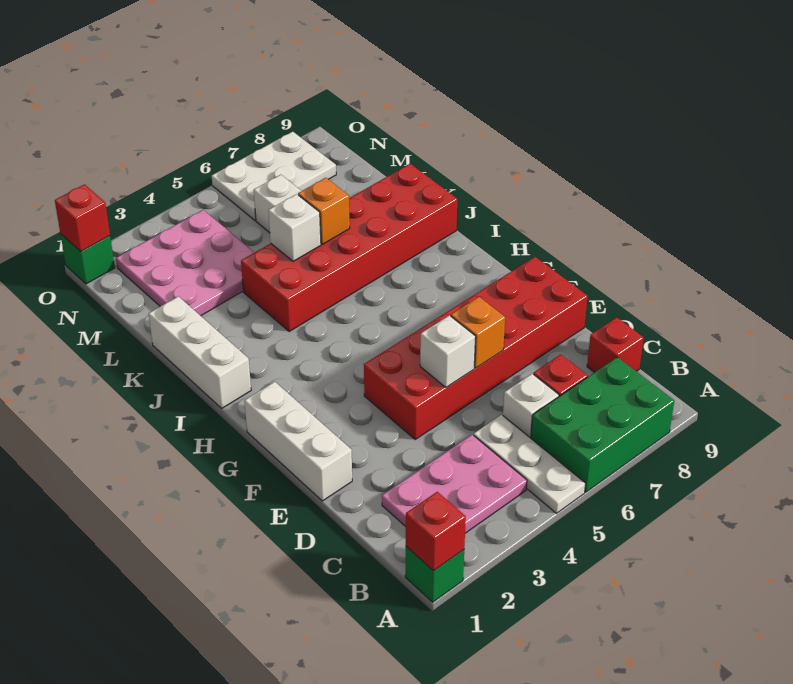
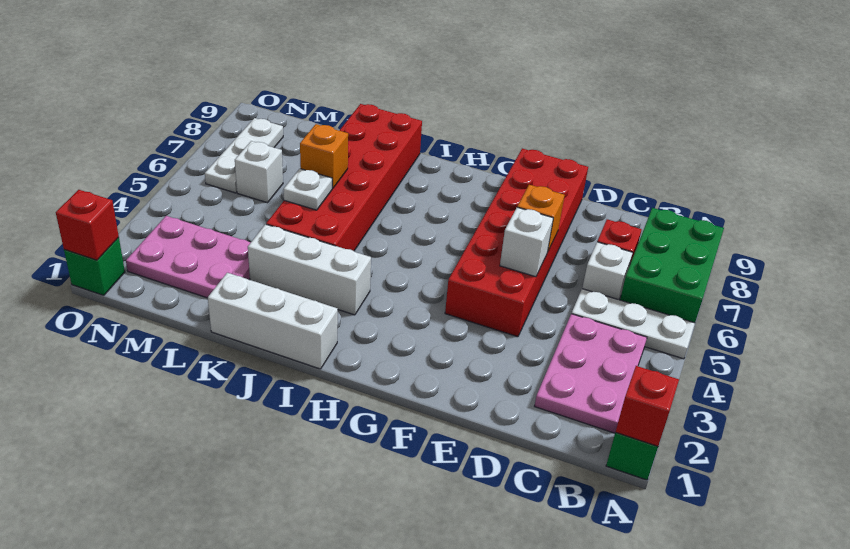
red brick C9 level 1 -> none
white brick E1:G1 level 1 -> white brick I3:K3 level 1
white brick K5 level 2 -> white plate K5 level 2
pink plate L2:N4 level 1 -> pink plate L2:N3 level 1
white plate N6:O8 level 1 -> white plate N6:N8 level 1

